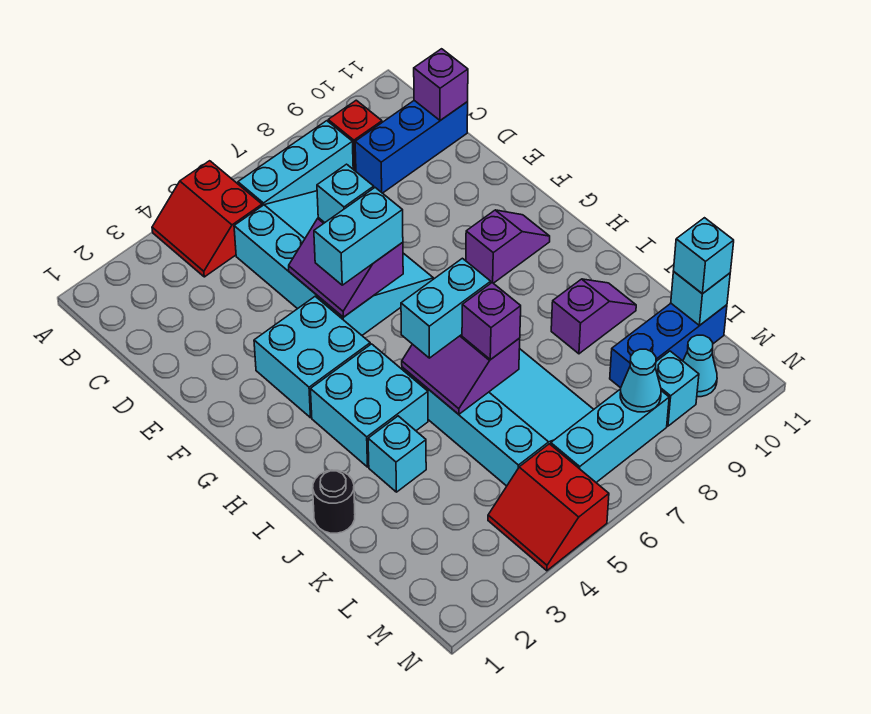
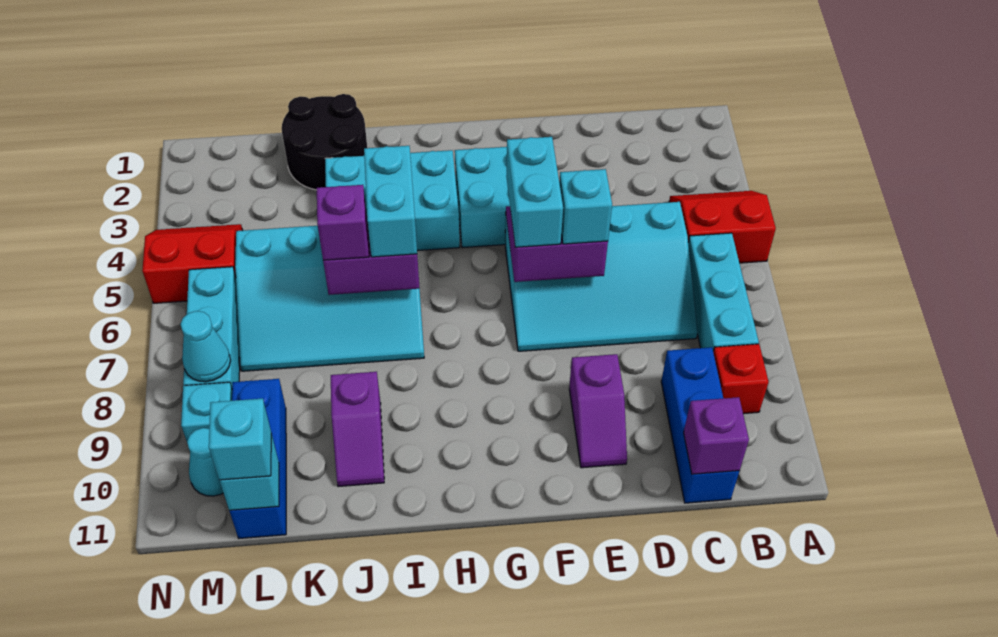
purple slope G9:G10 level 1 top 9 -> purple slope E9:E10 level 1 top 9
black round brick J1 level 1 -> black round brick J1:K2 level 1

